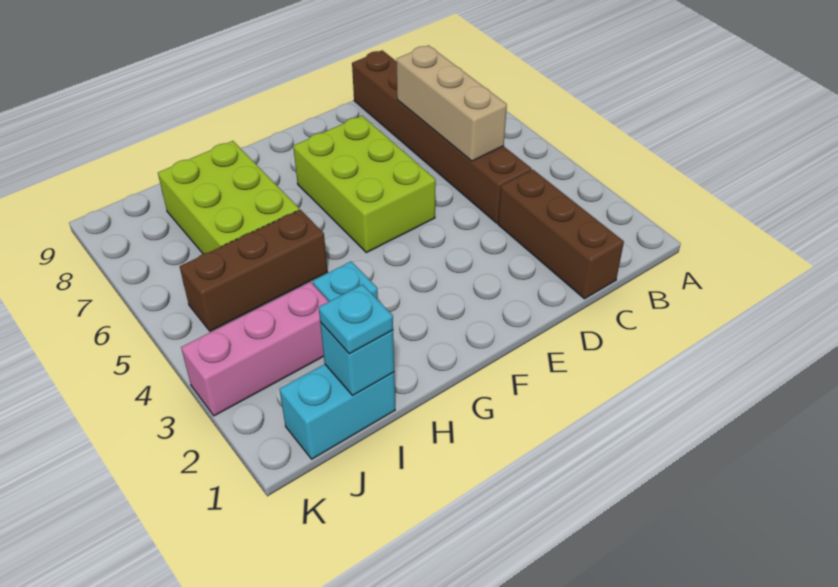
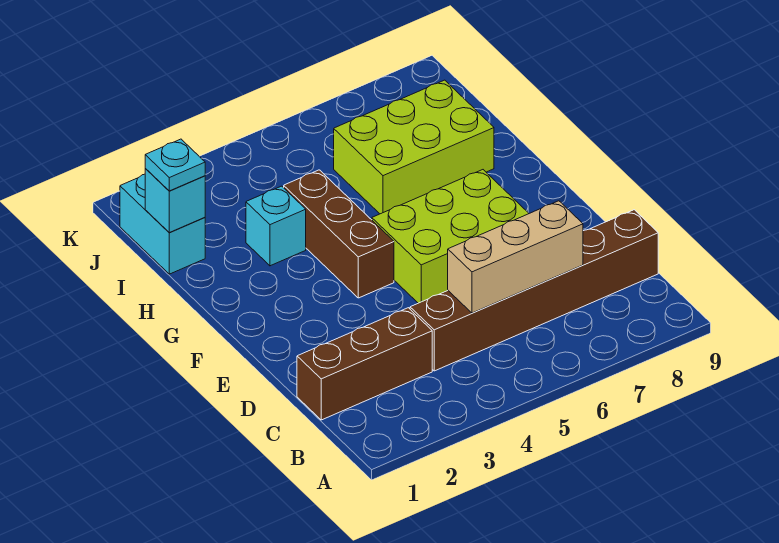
brown brick H5:J5 level 1 -> brown brick F4:H4 level 1
pink brick I3:K3 level 1 -> none

